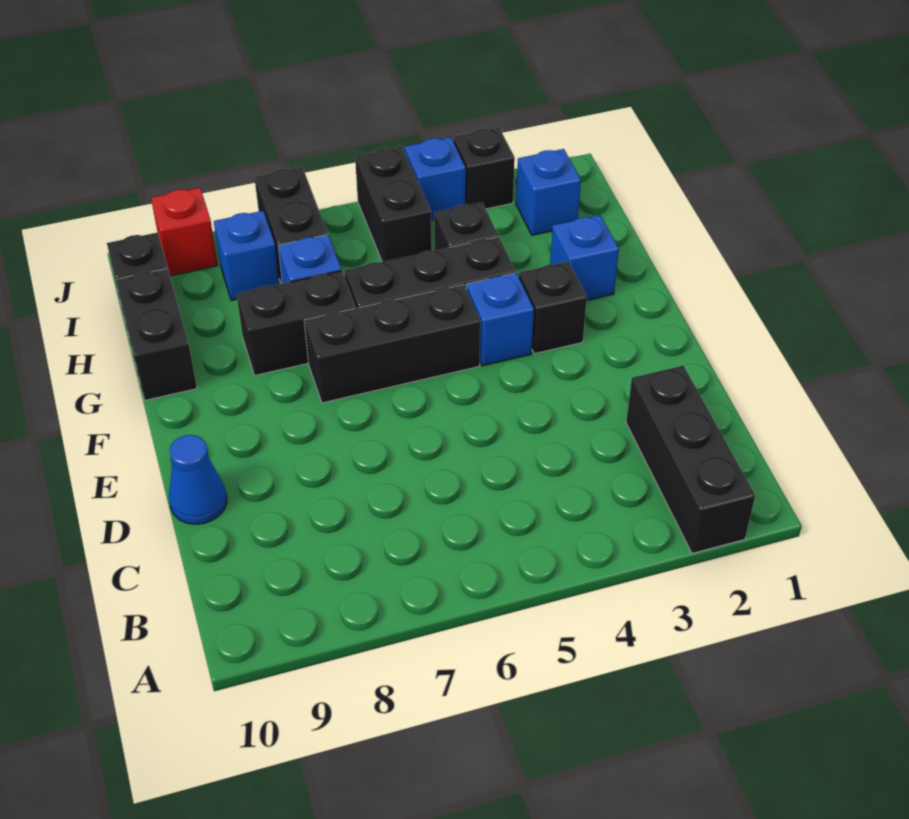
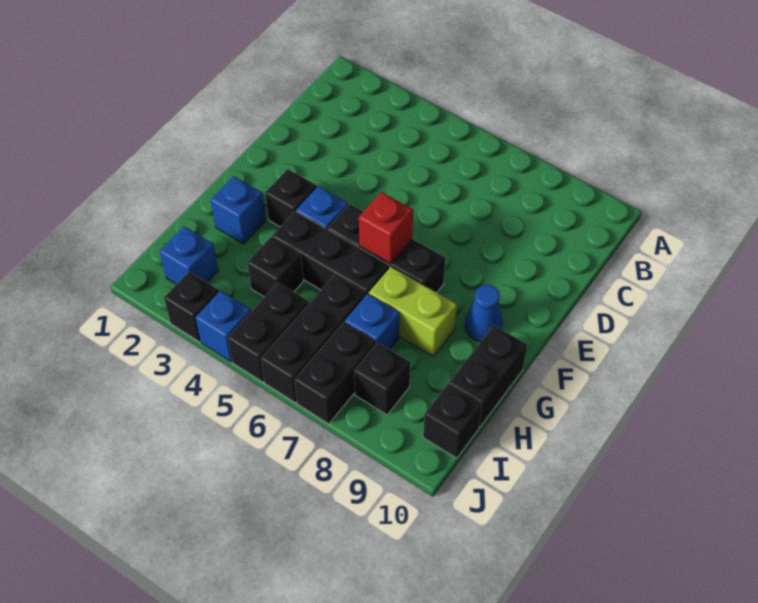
black brick A2:C2 level 1 -> black brick H6:J6 level 1
blue cone D10 level 1 -> blue cone F9 level 1
black brick G7:G8 level 1 -> lime brick G7:G8 level 1
blue brick I8 level 1 -> black brick I8 level 1
red brick J9 level 1 -> red brick F6 level 2

